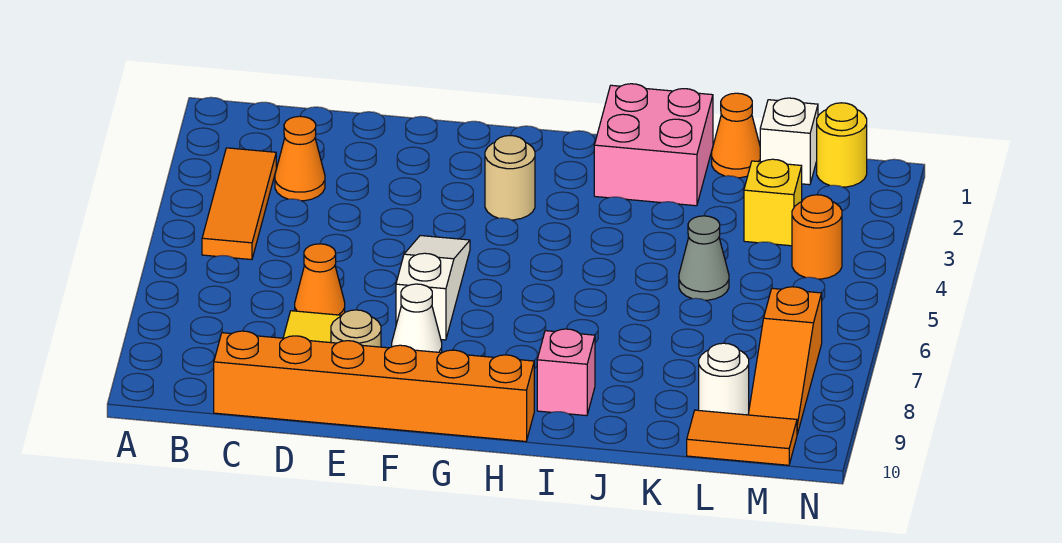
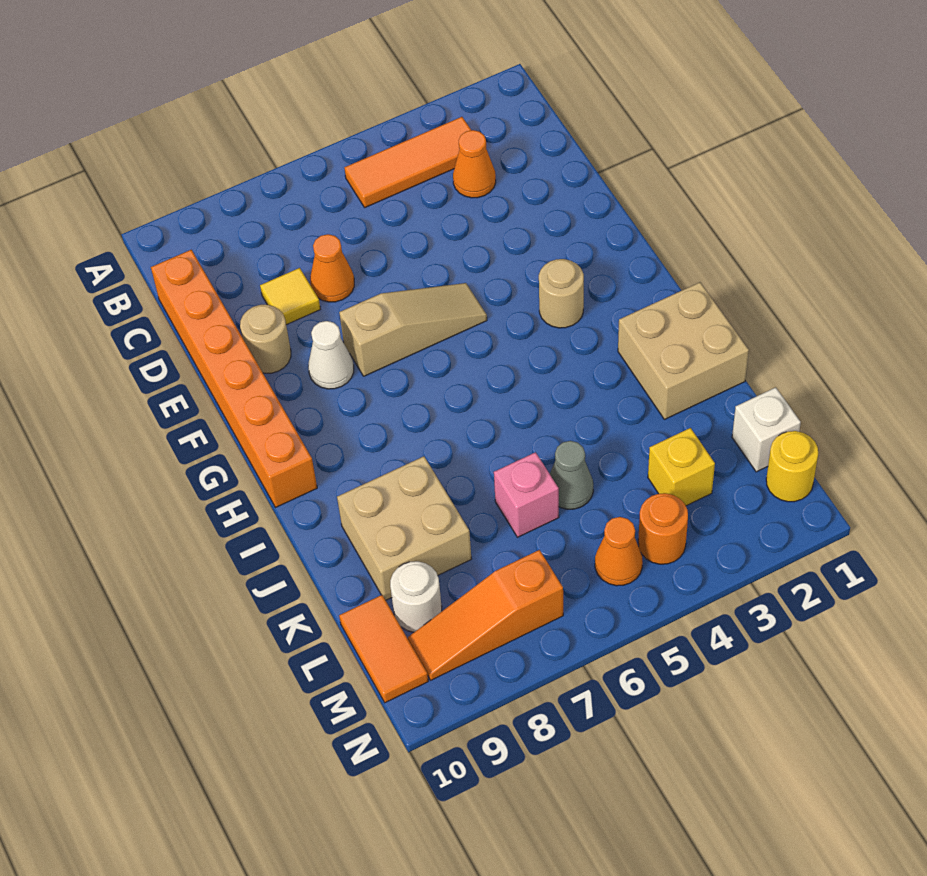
white slope F5:F7 level 1 top 7 -> tan slope F5:F7 level 1 top 7
pink brick I1:J2 level 1 -> tan brick I1:J2 level 1
pink brick I9 level 1 -> pink brick K6 level 1
none -> tan brick J8:K9 level 1
orange cone K1 level 1 -> orange cone M5 level 1

